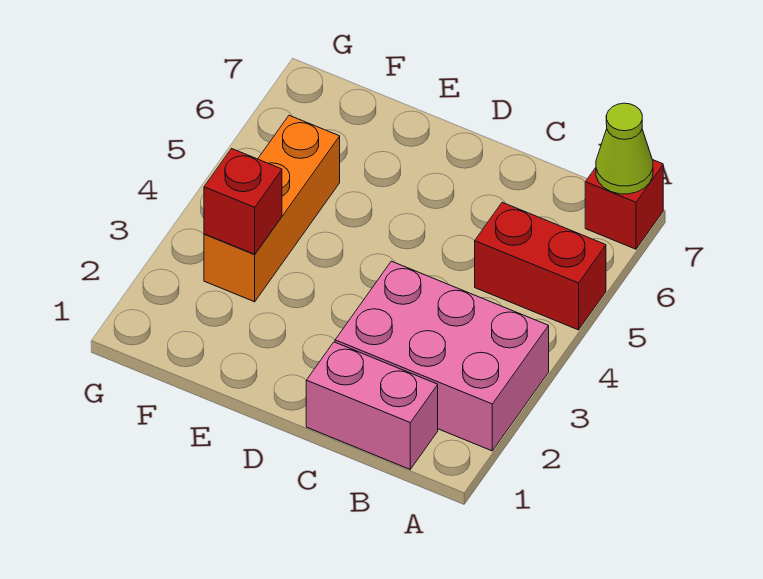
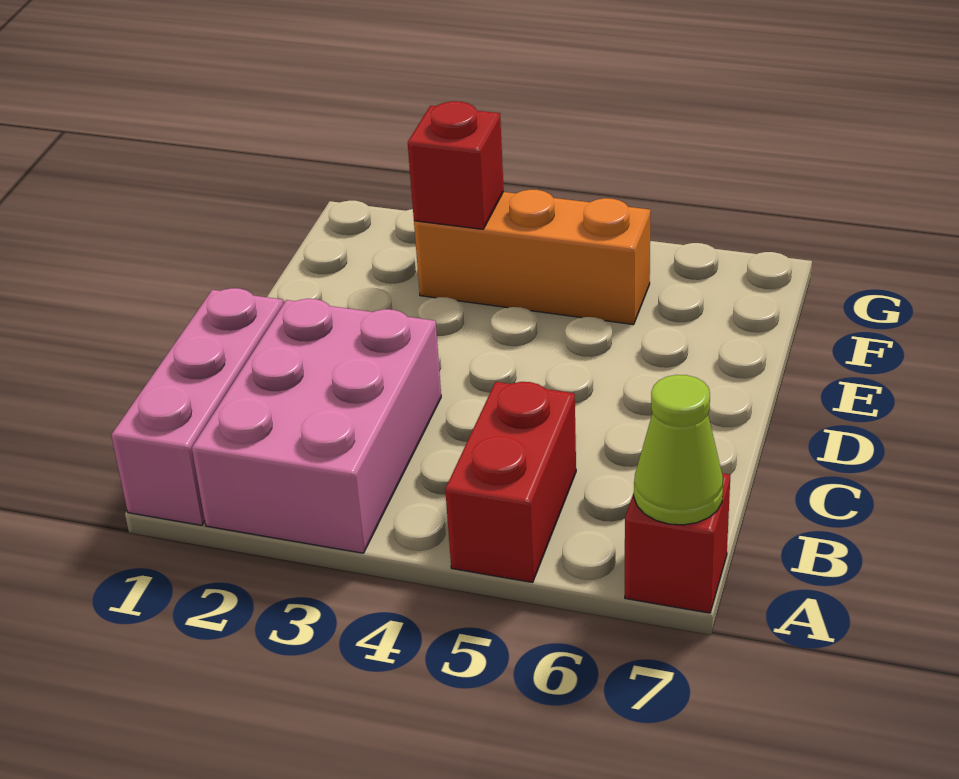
pink brick B1:C1 level 1 -> pink brick A1:C1 level 1

